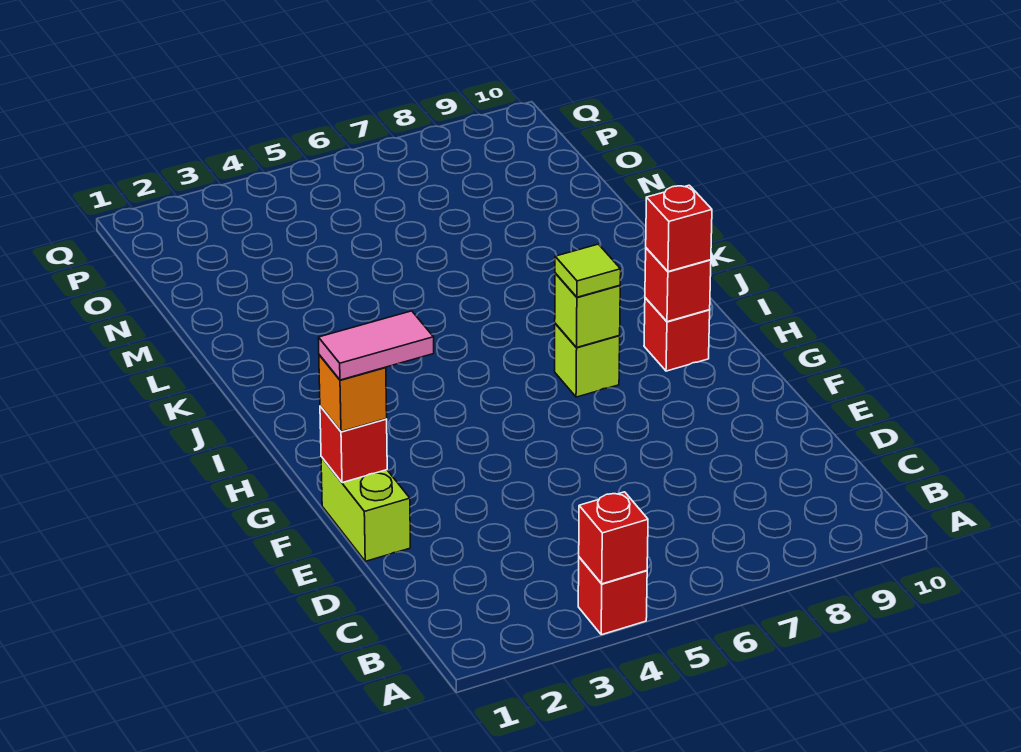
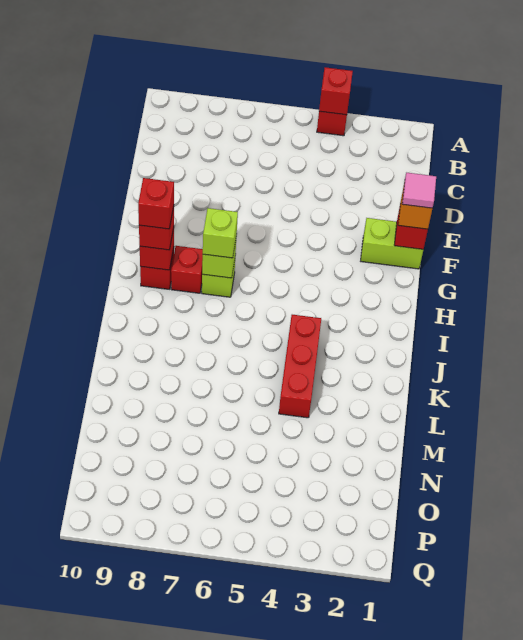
lime brick E1:F1 level 1 -> lime brick F1:F2 level 1
pink tile F1:F2 level 4 -> pink tile F1 level 4
lime tile H7 level 3 -> lime brick H7 level 3
none -> red brick H8 level 1
none -> red brick H9 level 4
none -> red brick J4:L4 level 1

